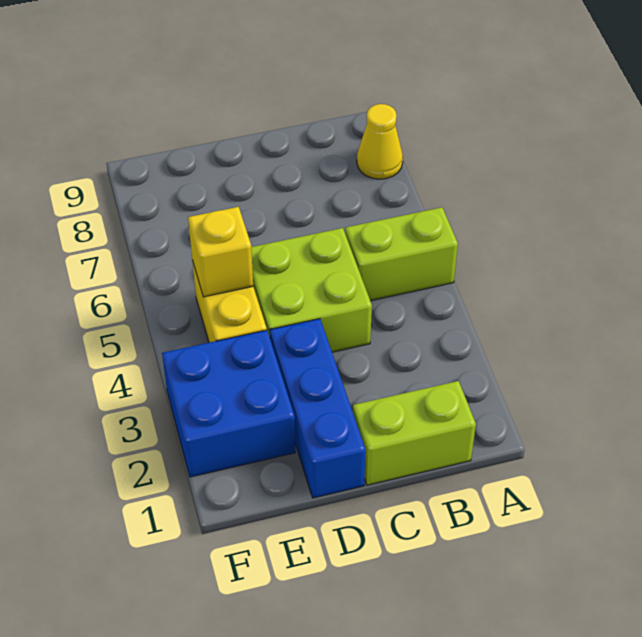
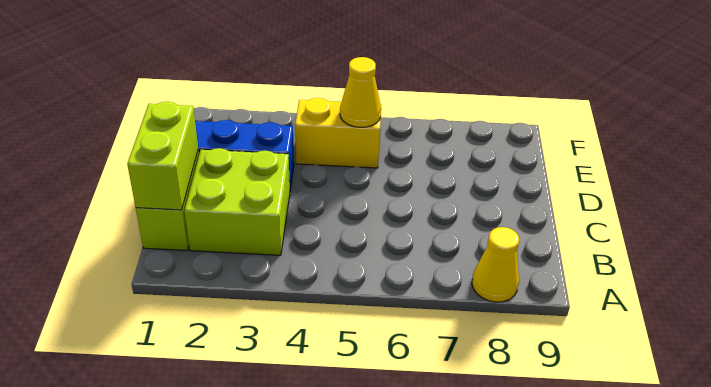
lime brick A5:B5 level 1 -> lime brick B1:C1 level 2
lime brick C4:D5 level 1 -> lime brick B2:C3 level 1
blue brick E2:F3 level 1 -> none
yellow brick E5 level 2 -> yellow cone E5 level 2

